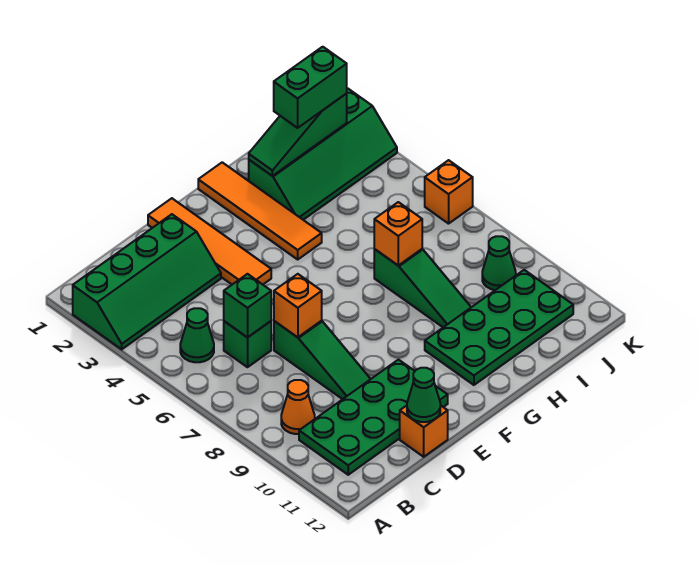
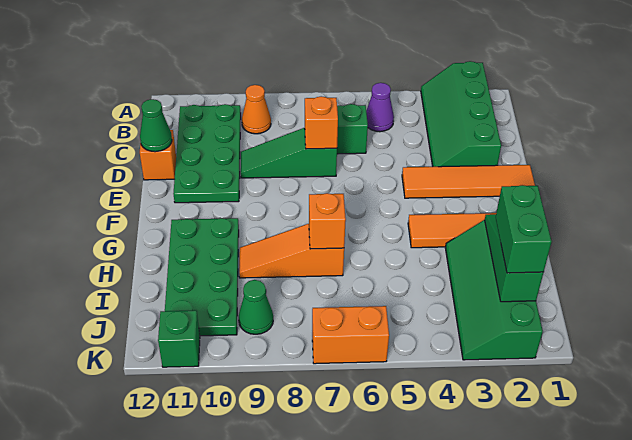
green cone B5 level 1 -> purple cone B5 level 1
green brick C6 level 2 -> green brick K11 level 1
green slope H7:H9 level 1 top 7 -> orange slope H7:H9 level 1 top 7
orange brick K6 level 1 -> orange brick K6:K7 level 1

